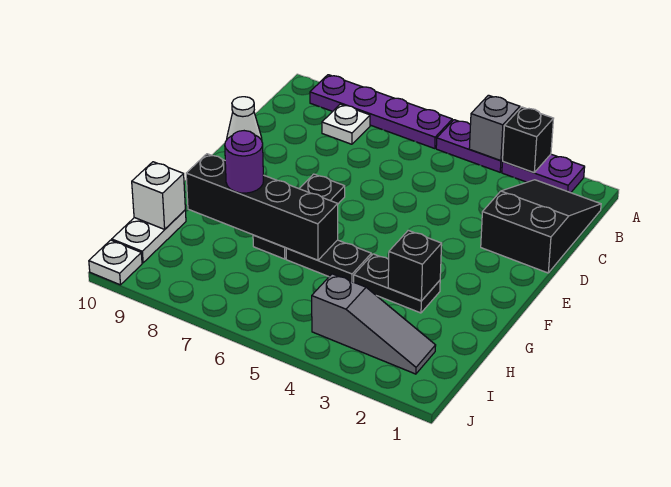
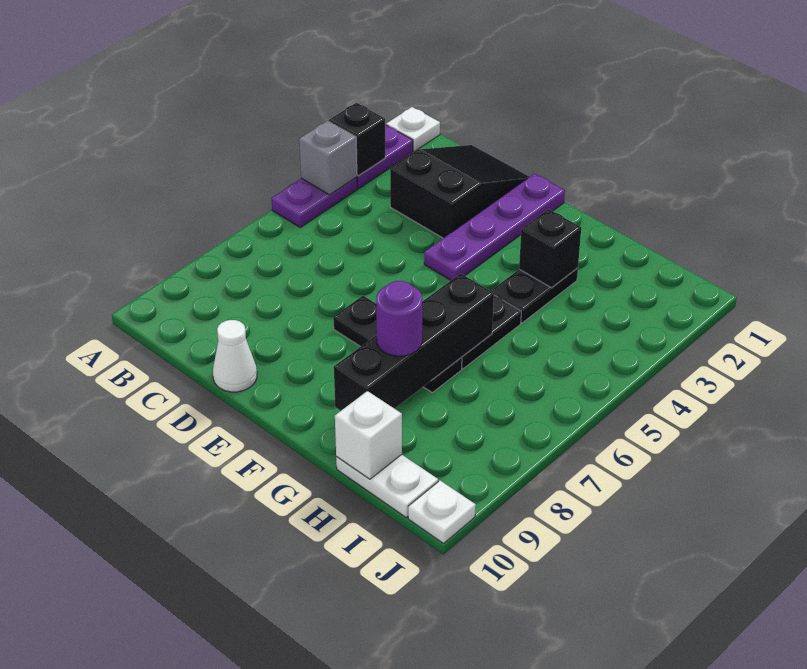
purple plate A6:A9 level 1 -> purple plate E1:E4 level 1
black slope B1:D2 level 1 top D -> black slope C1:D3 level 1 top 3
white plate B8 level 1 -> white plate A1 level 1
grey slope I2:I4 level 1 top 4 -> none

